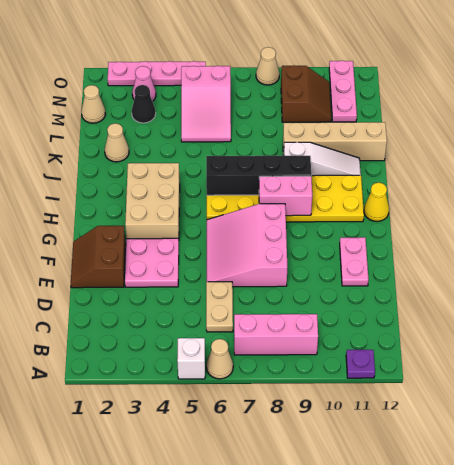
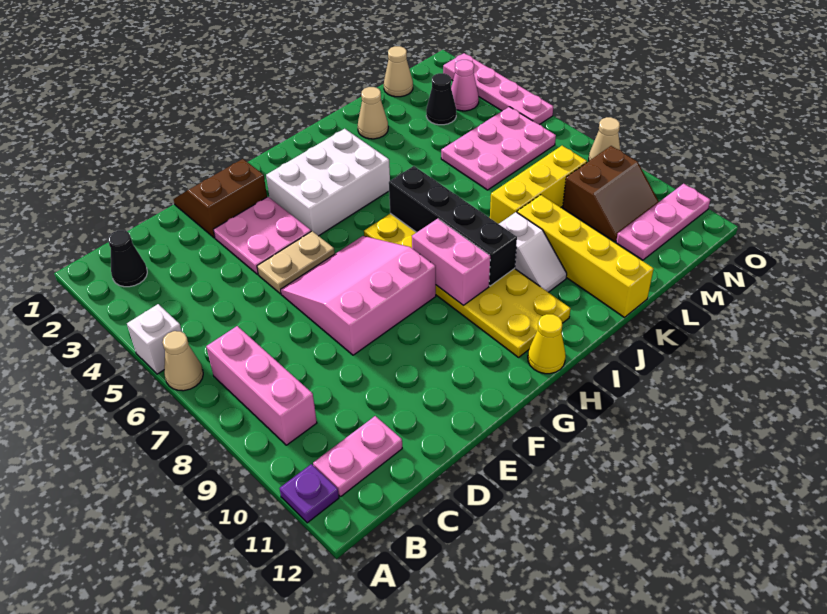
none -> black cone B2 level 1
tan plate C6:D6 level 1 -> tan plate E5:F5 level 1
pink plate E11:F11 level 1 -> pink plate B11:C11 level 1
tan brick G3:I4 level 1 -> white brick G3:I4 level 1
white slope J9:J11 level 1 top 9 -> white slope J9:J10 level 1 top 9
none -> yellow brick K8:M8 level 1
tan brick K9:K12 level 1 -> yellow brick K9:K12 level 1
pink slope L5:N6 level 1 top N -> pink plate L5:N6 level 1

